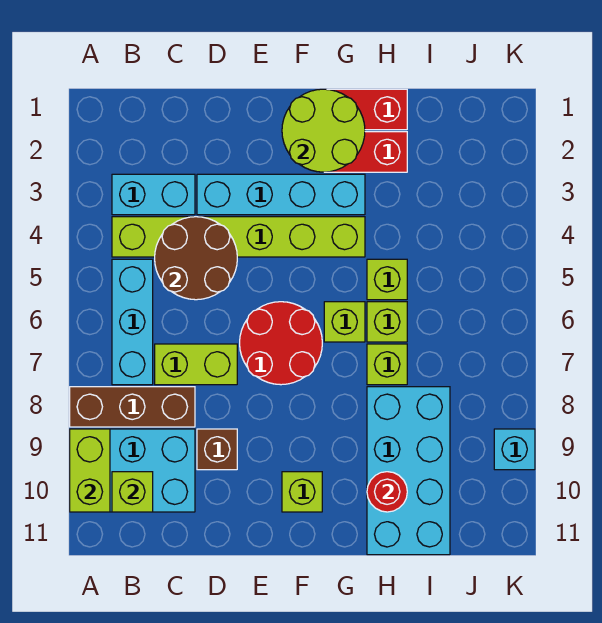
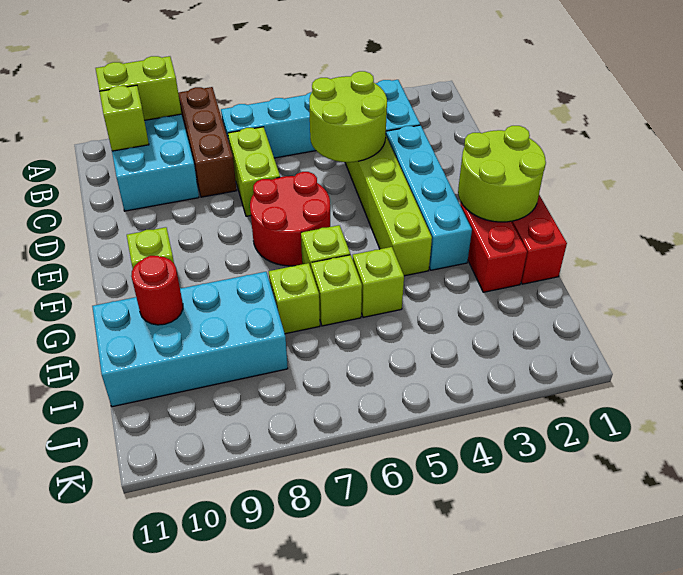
brown round brick C4:D5 level 2 -> lime round brick C4:D5 level 2
brown brick D9 level 1 -> none
cyan brick K9 level 1 -> none

